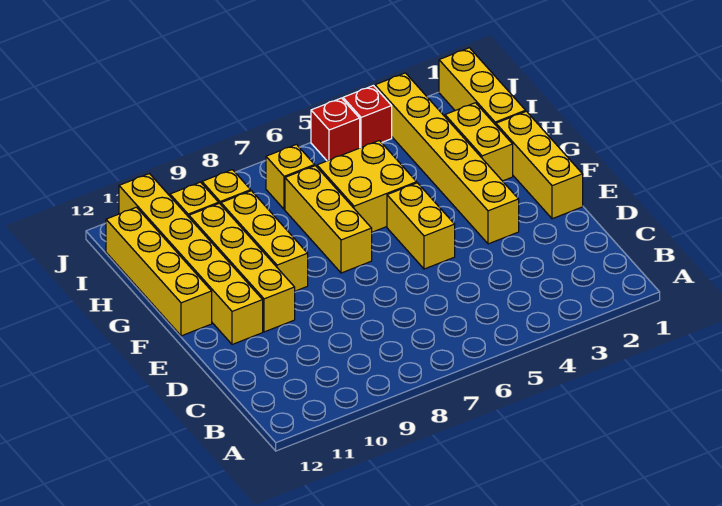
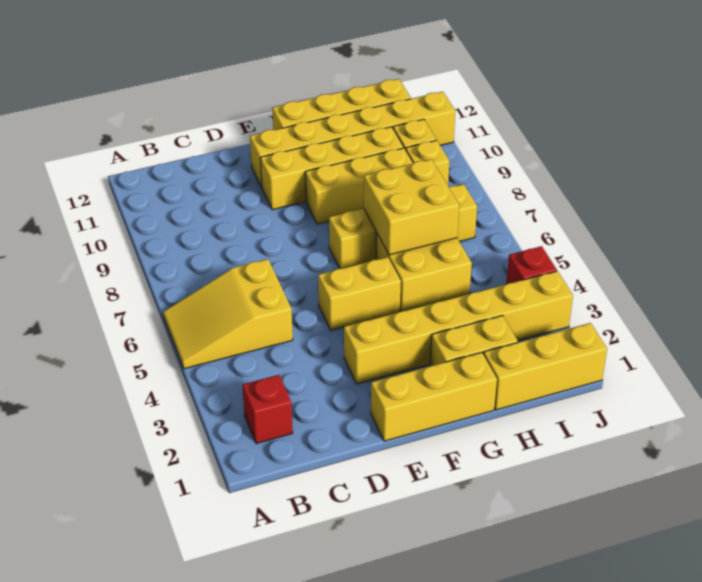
none -> yellow slope A5:C6 level 1 top C
none -> yellow brick G6:H7 level 2
red brick J5 level 1 -> red brick B2 level 1

